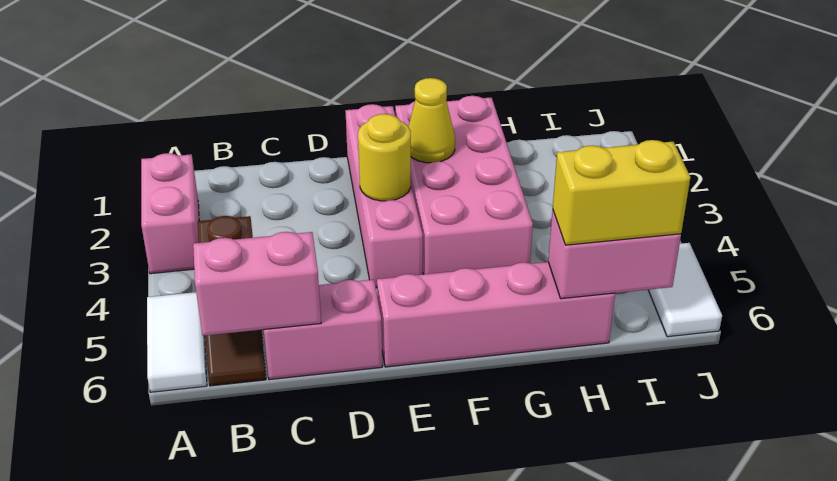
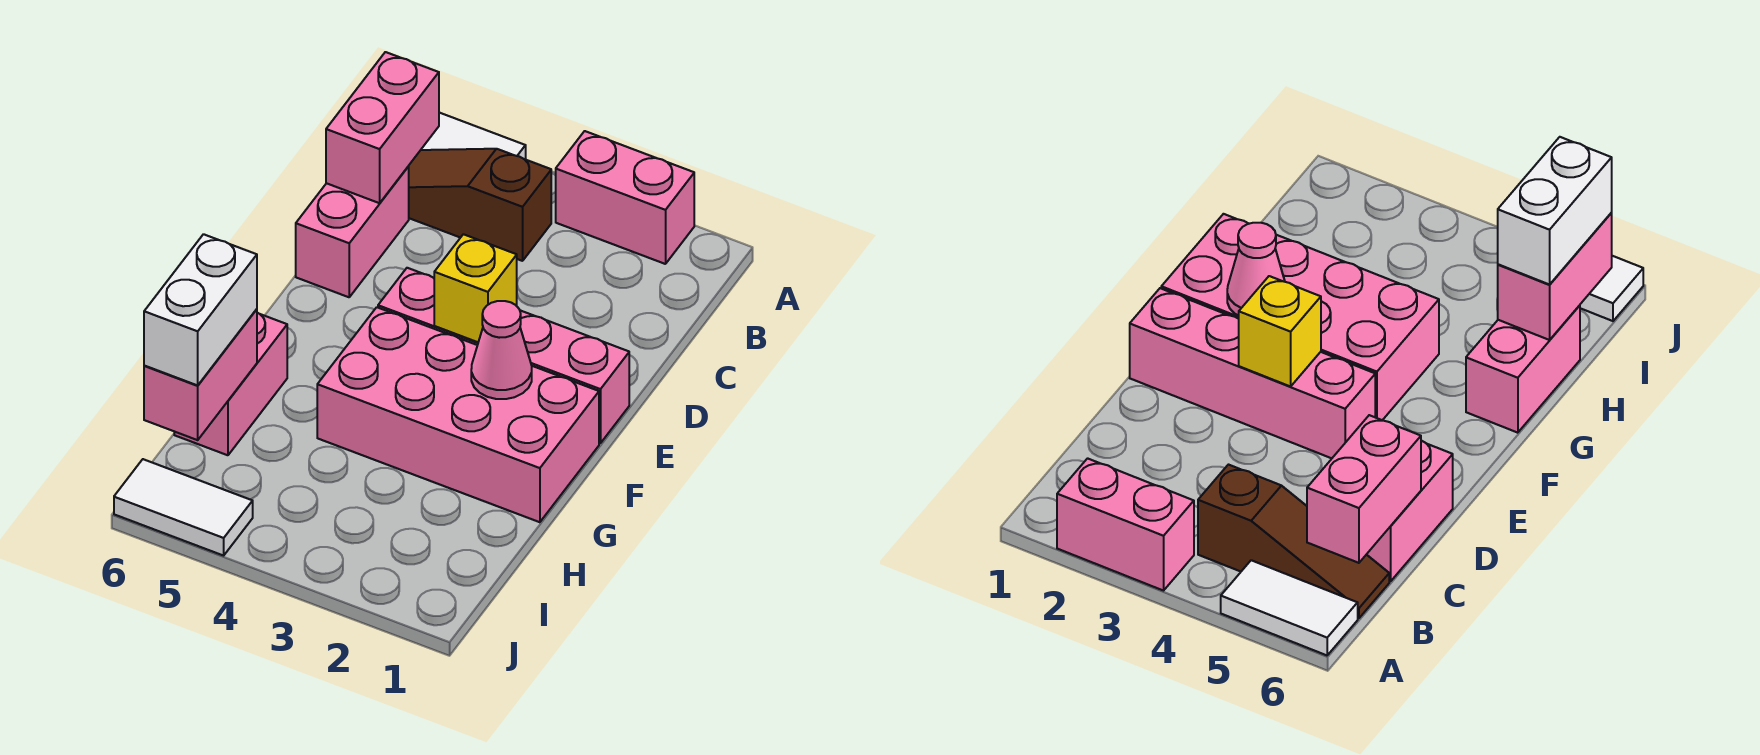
yellow round brick E3 level 2 -> yellow brick E3 level 2
pink brick E6:H6 level 1 -> pink brick G6:H6 level 1
yellow cone F2 level 2 -> pink cone F2 level 2
yellow brick H6:I6 level 3 -> white brick H6:I6 level 3

